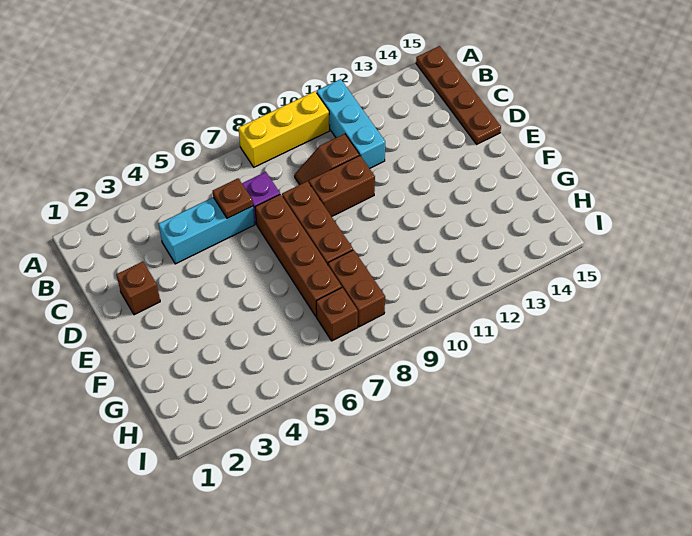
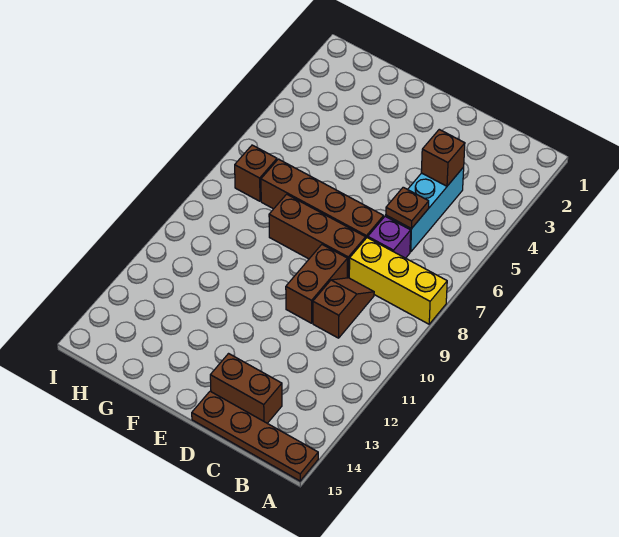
yellow brick A8:A10 level 1 -> yellow brick A8:C8 level 1
cyan brick A11:C11 level 1 -> none
brown brick D2 level 1 -> brown brick C4 level 2
brown brick G8:H8 level 1 -> brown brick C14:D14 level 1

